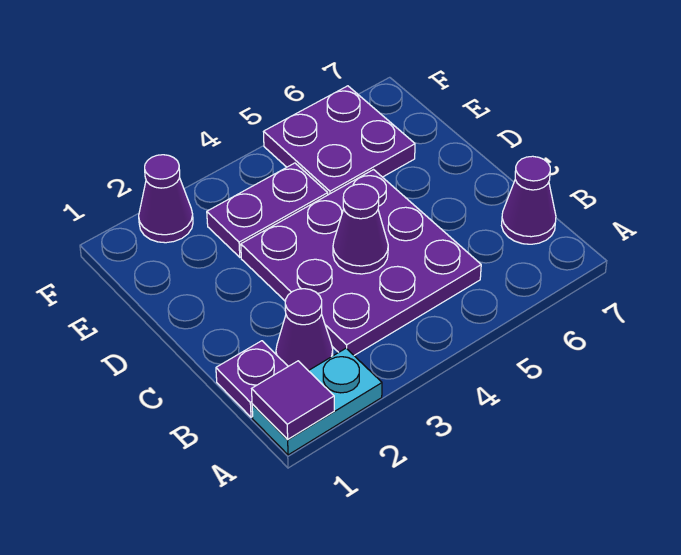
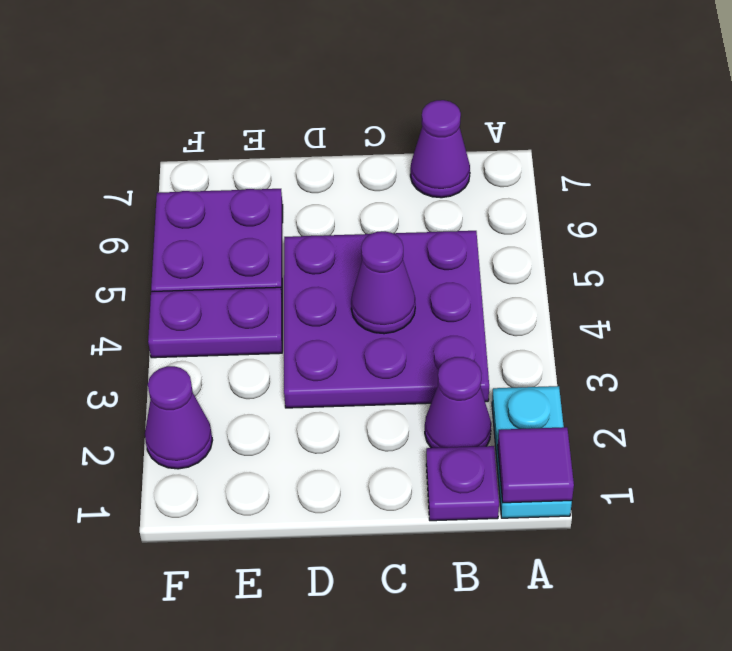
purple plate E3:E4 level 1 -> purple plate E4:F4 level 1

